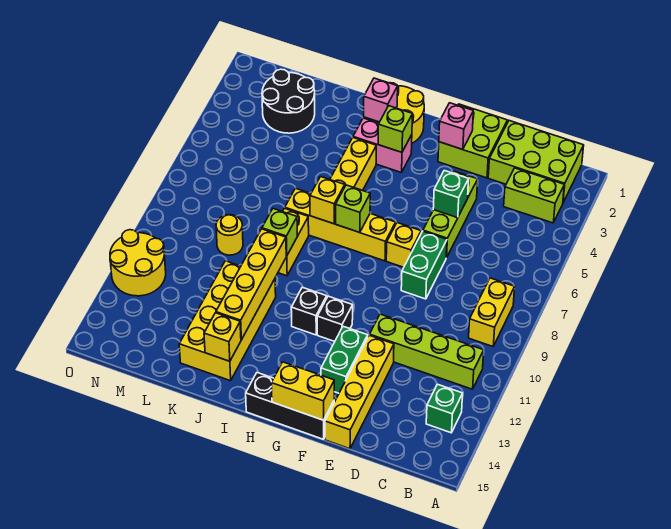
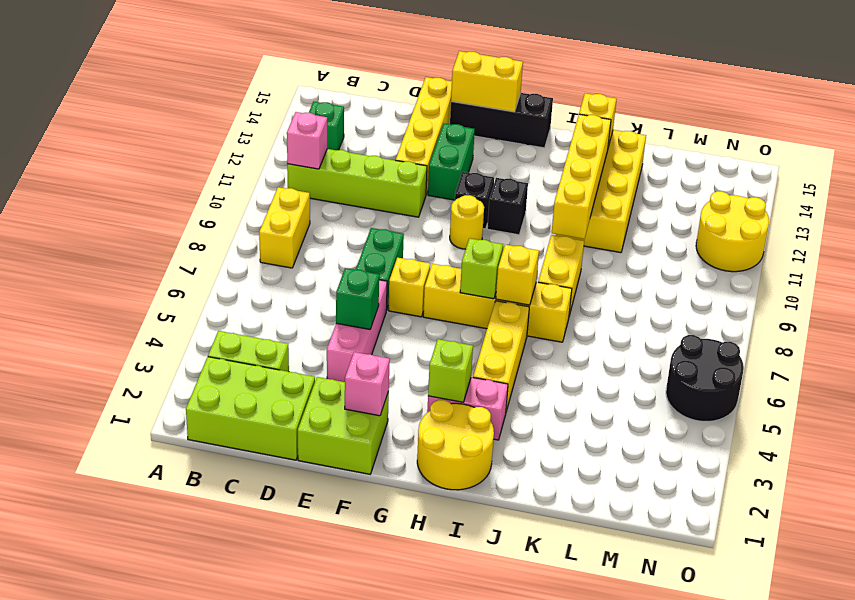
lime brick E4:E6 level 1 -> pink brick E4:E6 level 1
pink brick I2 level 2 -> pink brick B11 level 2
lime brick J9 level 2 -> none
black round brick L2:M3 level 1 -> black round brick N5:O6 level 1
yellow round brick L9 level 1 -> yellow round brick G10 level 1

